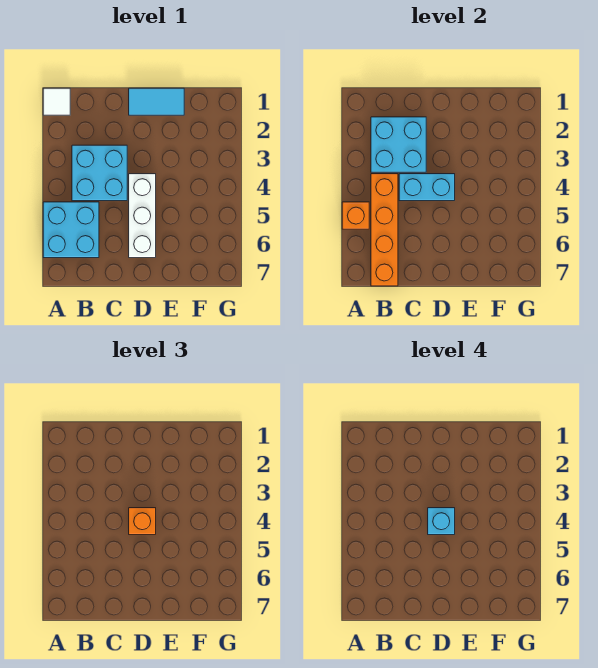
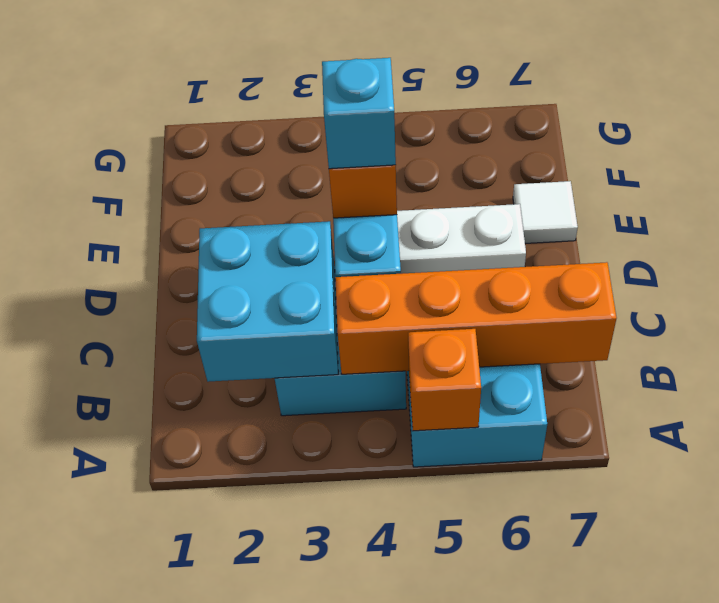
white tile A1 level 1 -> white tile E7 level 1
cyan tile D1:E1 level 1 -> none

